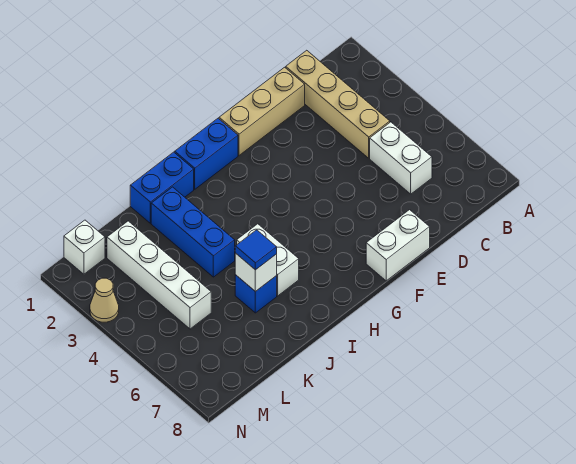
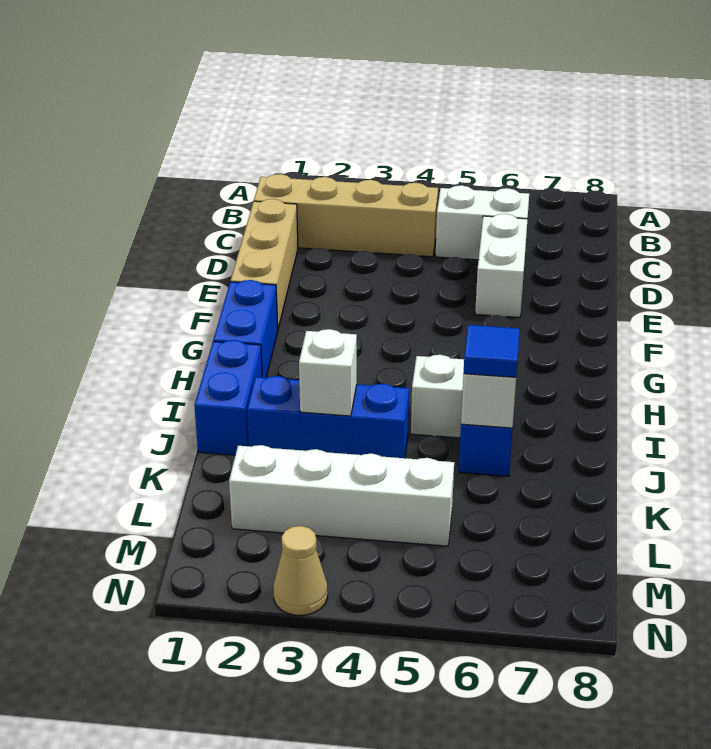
white brick E8:F8 level 1 -> white brick D6:E6 level 1
white brick M1 level 1 -> white brick J3 level 2

